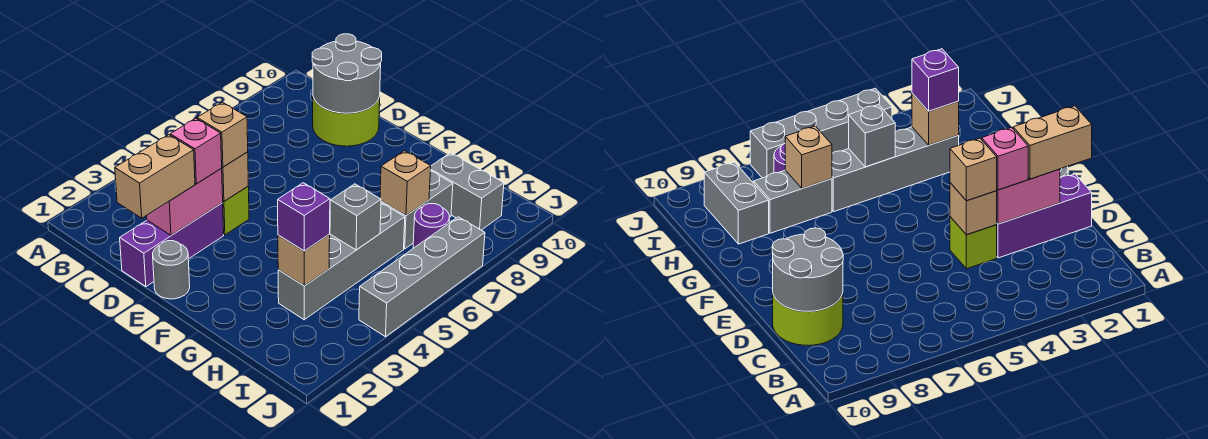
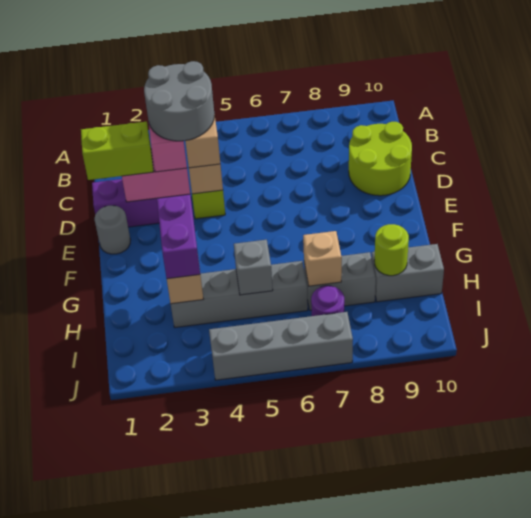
grey round brick C9:D10 level 2 -> grey round brick C3:D4 level 4
tan brick D1:D2 level 3 -> lime brick D1:D2 level 3
purple brick H3 level 3 -> purple brick G3:H3 level 3
grey brick H9:I9 level 1 -> grey brick H9:H10 level 1
none -> lime round brick H9 level 2

